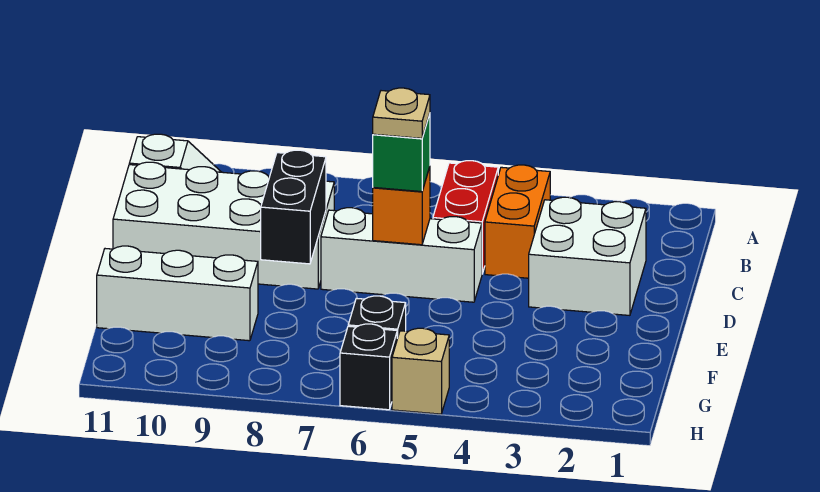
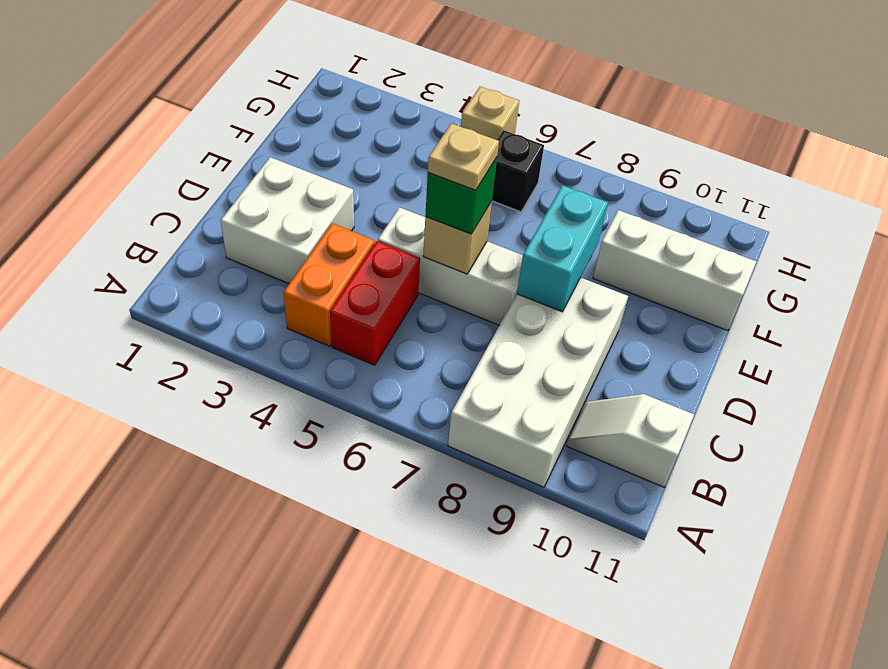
white brick C8:D11 level 1 -> white brick A8:D9 level 1
orange brick D6 level 2 -> tan brick D6 level 2
black brick D8:E8 level 2 -> cyan brick D8:E8 level 2
black brick H6 level 1 -> none

